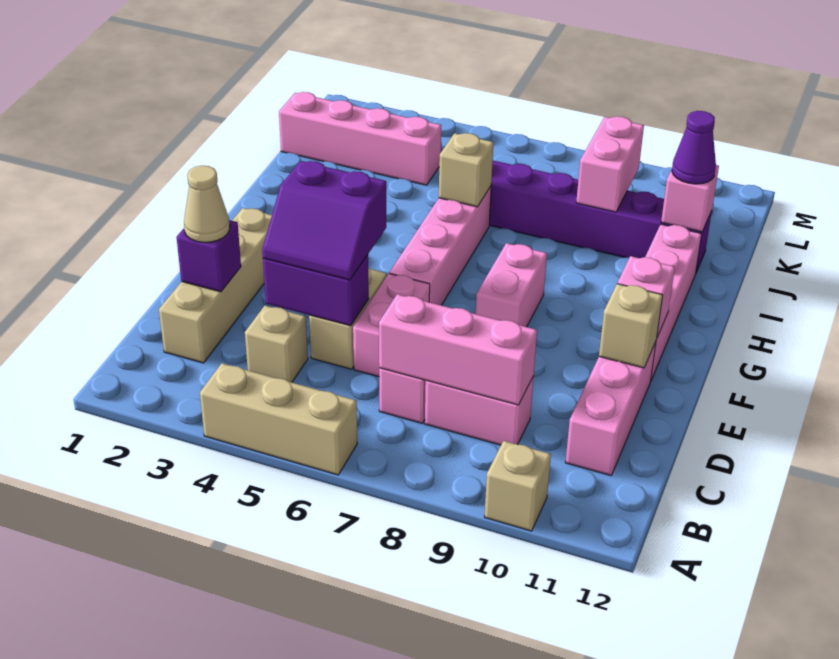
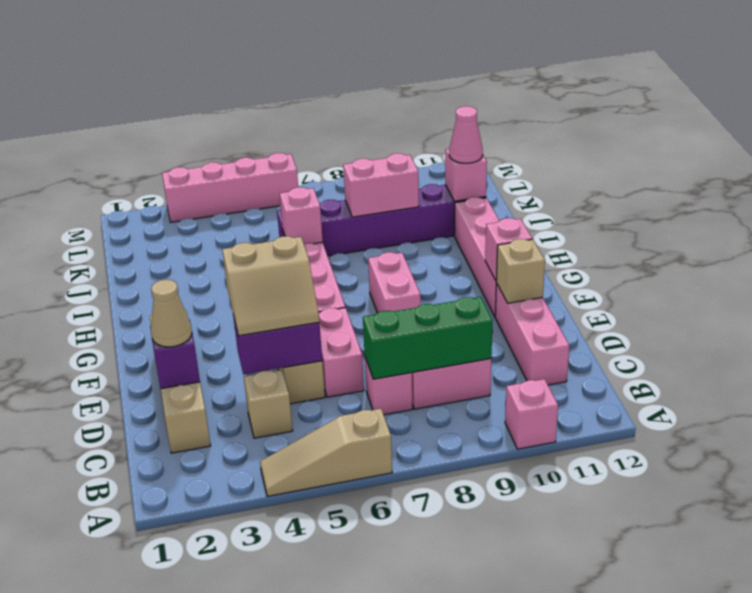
tan brick A4:A6 level 1 -> tan slope A4:A6 level 1 top 6
tan brick A10 level 1 -> pink brick A10 level 1
pink brick C7:C9 level 2 -> green brick C7:C9 level 2
purple slope D4:E5 level 3 top E -> tan slope D4:E5 level 3 top E
tan brick I6 level 2 -> pink brick I6 level 2
pink brick J9:K9 level 2 -> pink brick J8:J9 level 2
purple cone J11 level 3 -> pink cone J11 level 3
pink brick K1:K4 level 1 -> pink brick M3:M6 level 1

